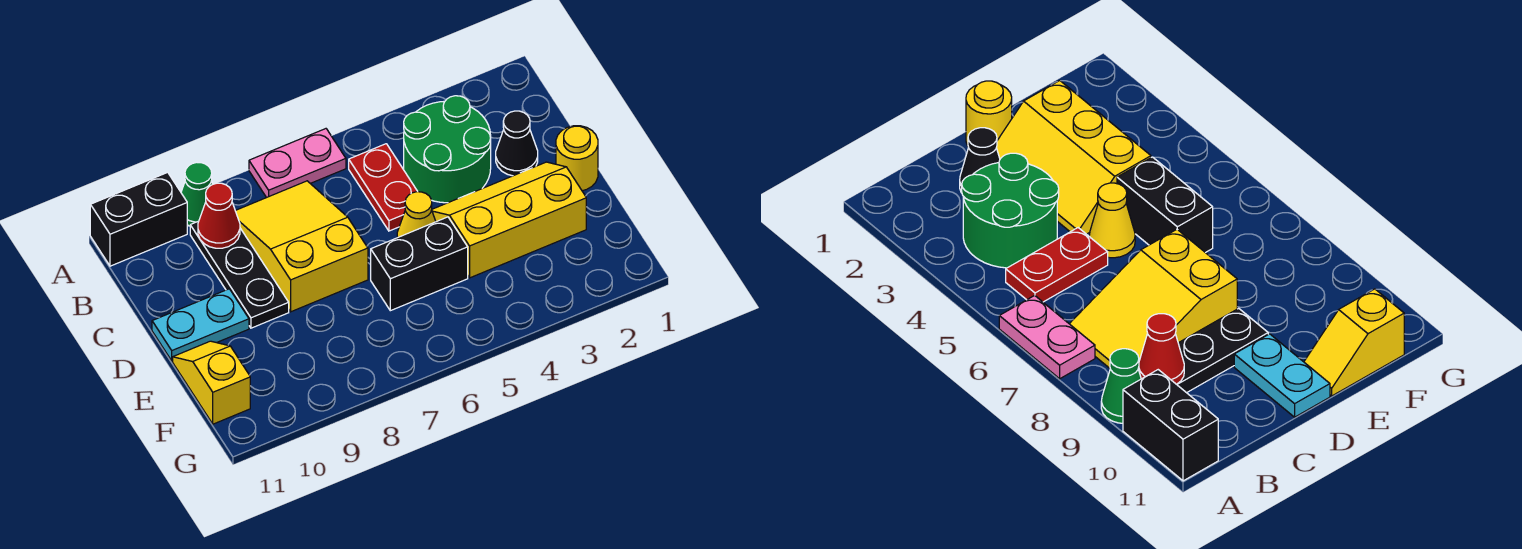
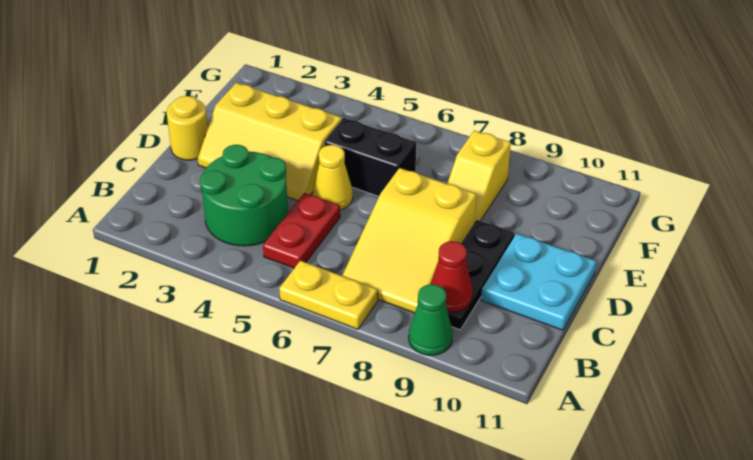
pink plate A6:A7 level 1 -> yellow plate A6:A7 level 1
black brick A10:A11 level 1 -> none
black cone C2 level 1 -> none
cyan plate D10:D11 level 1 -> cyan plate C10:D11 level 1
yellow slope E11:F11 level 1 top F -> yellow slope E8:F8 level 1 top F

